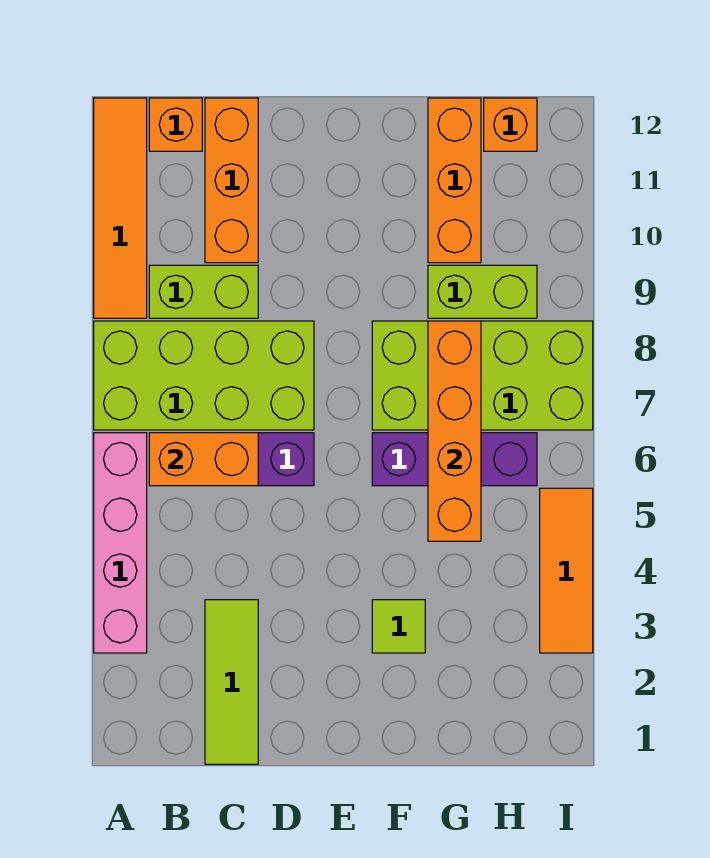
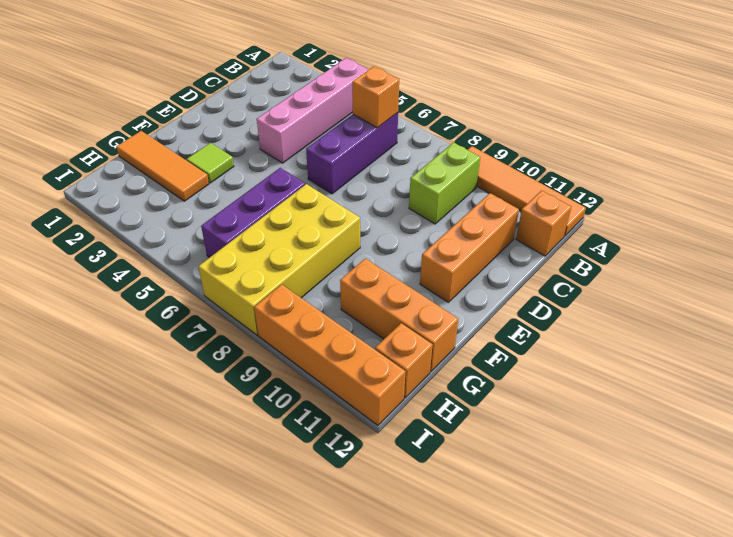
pink brick A3:A6 level 1 -> pink brick A4:D4 level 1
lime brick A7:D8 level 1 -> none
orange brick B6:C6 level 2 -> orange brick B6 level 2
lime tile C1:C3 level 1 -> none
orange brick C10:C12 level 1 -> orange brick C11:E11 level 1
lime brick F7:I8 level 1 -> yellow brick F7:I8 level 1
orange brick G5:G8 level 2 -> orange brick I9:I12 level 1
lime brick G9:H9 level 1 -> none
orange tile I3:I5 level 1 -> orange tile G1:G3 level 1

